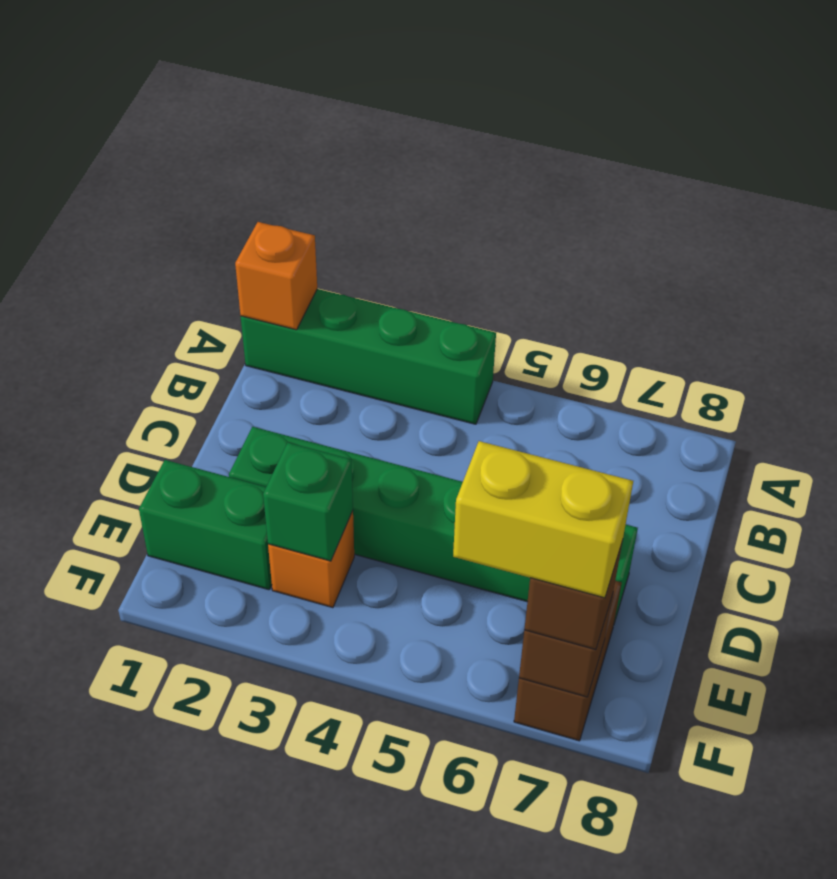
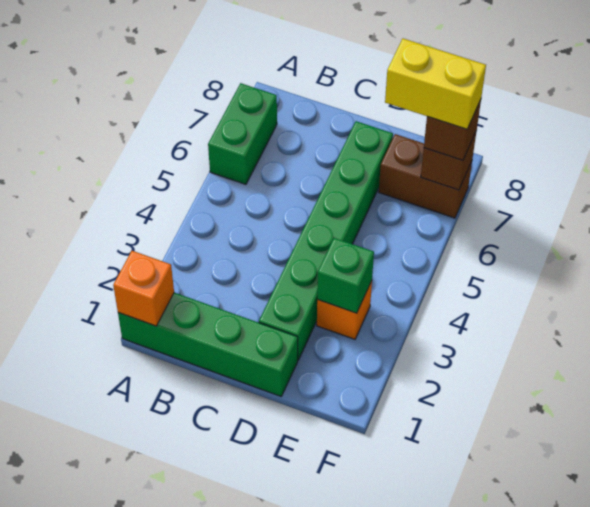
green brick A1:A4 level 1 -> green brick A1:D1 level 1
green brick E1:E2 level 1 -> green brick A6:A7 level 1
yellow brick F6:F7 level 4 -> yellow brick E7:F7 level 4

